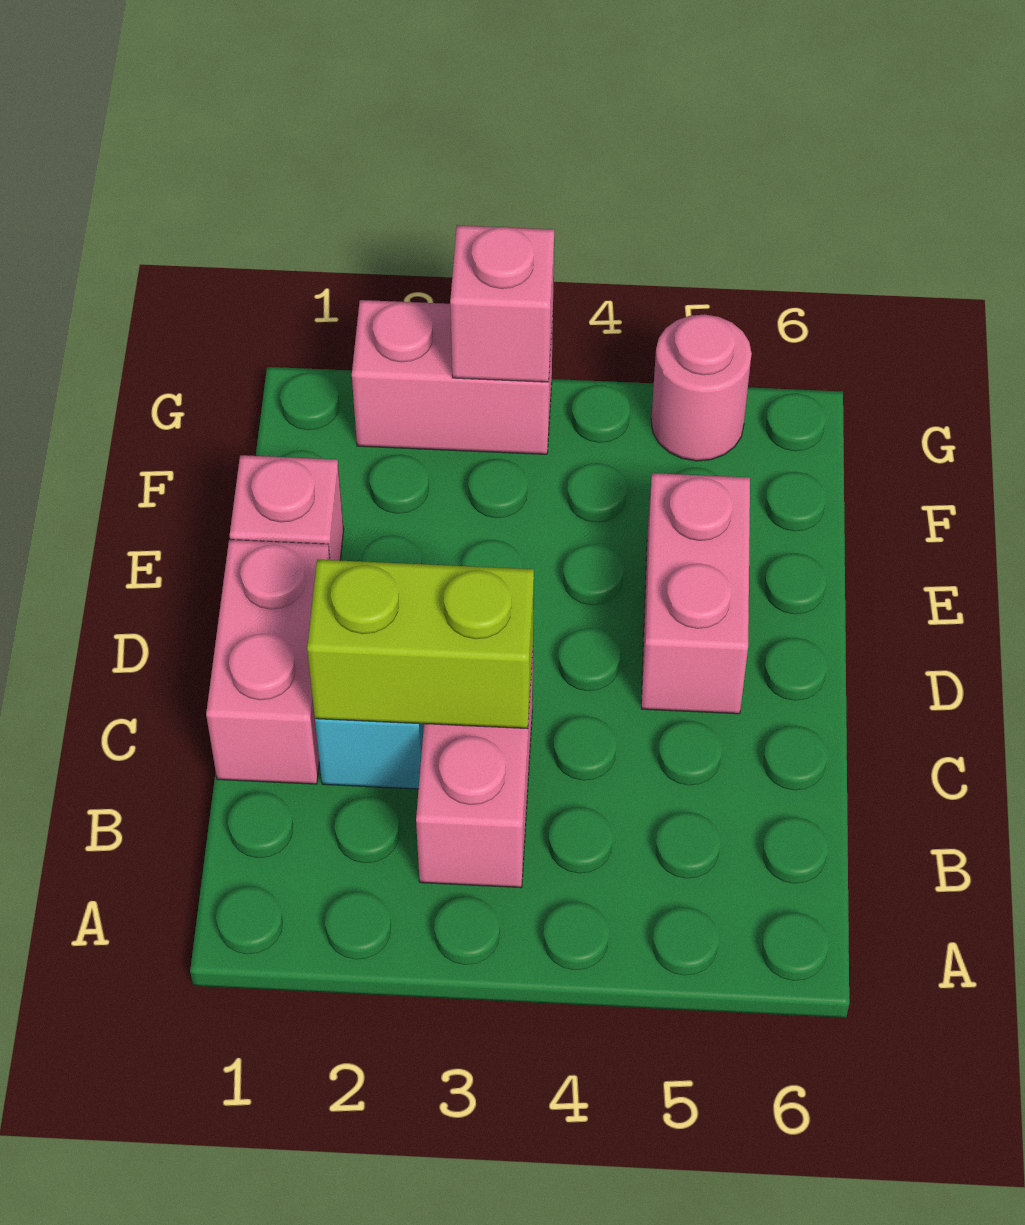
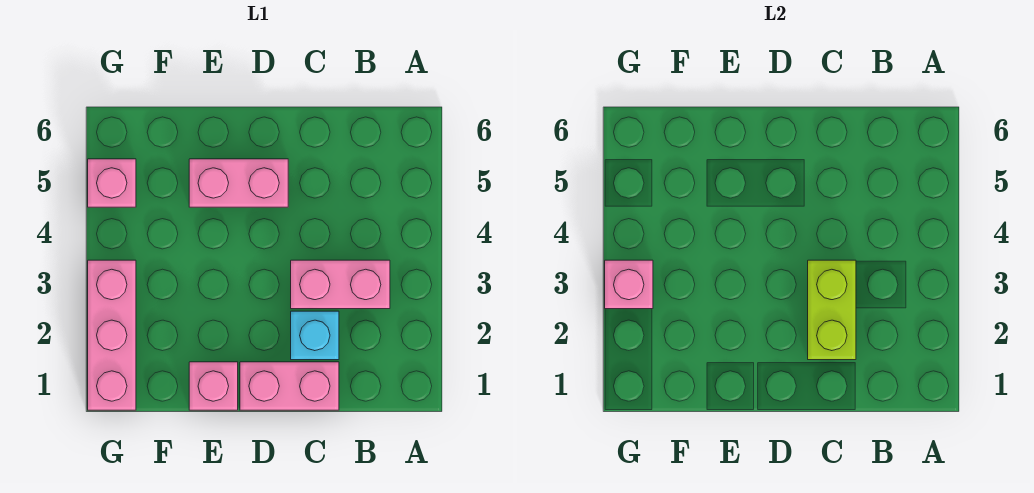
pink brick G2:G3 level 1 -> pink brick G1:G3 level 1
pink round brick G5 level 1 -> pink brick G5 level 1

